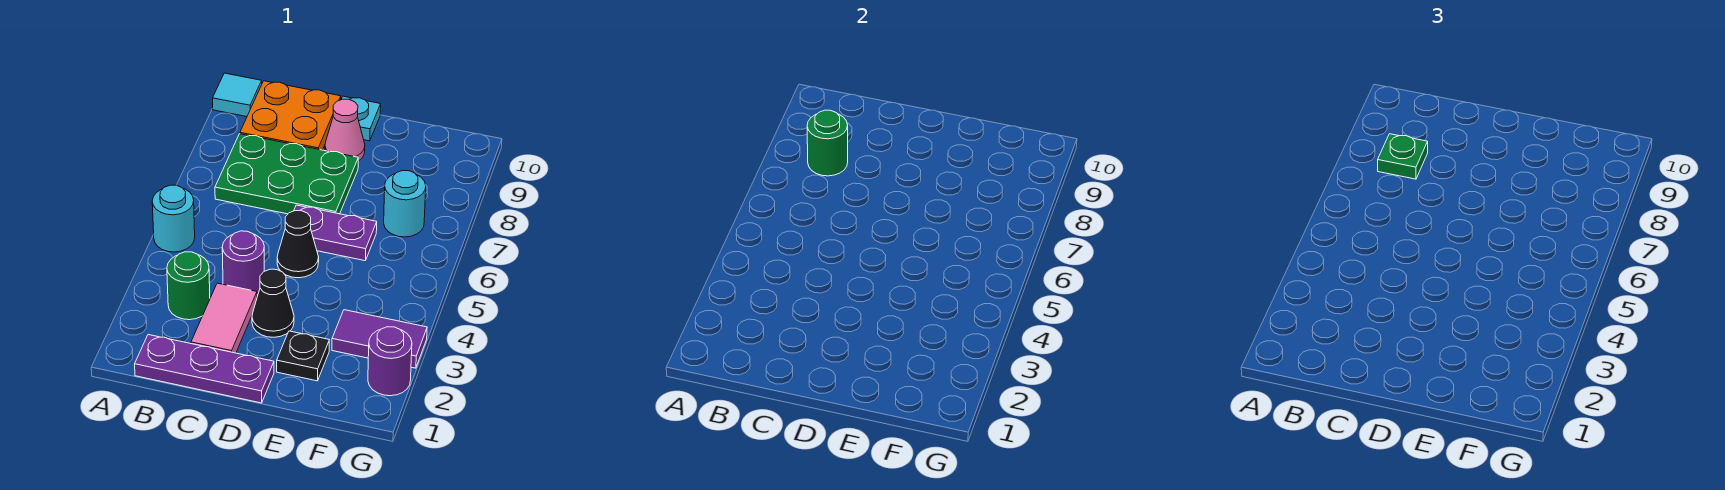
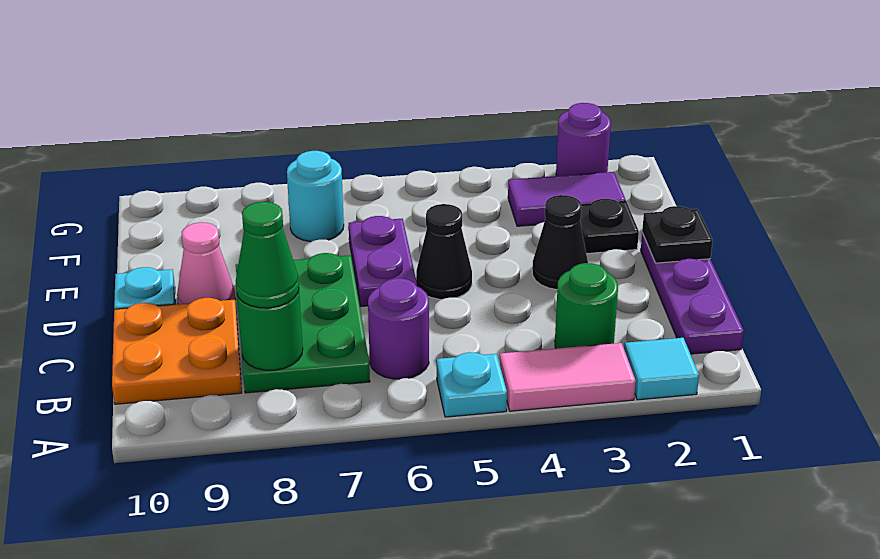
cyan round brick A5 level 1 -> cyan plate A5 level 1
cyan tile A10 level 1 -> cyan tile A2 level 1
green plate B8 level 3 -> green cone B8 level 3
pink tile C2:C3 level 1 -> pink tile A3:A4 level 1
purple round brick C4 level 1 -> purple round brick B6 level 1
none -> black plate D1 level 2
purple tile F3:G3 level 1 -> purple tile F2:F3 level 1

